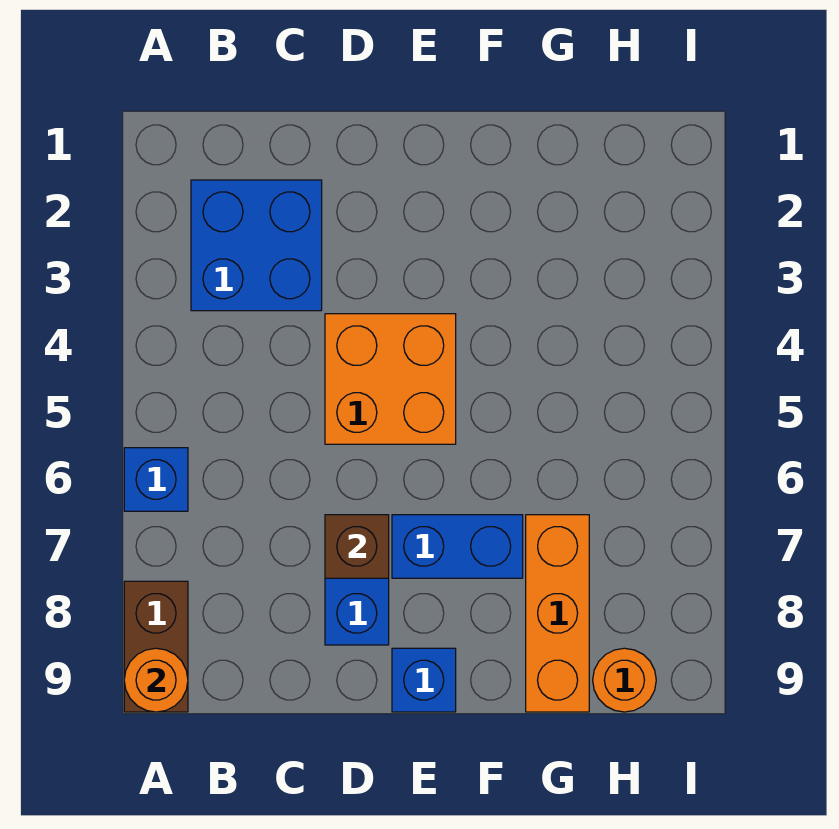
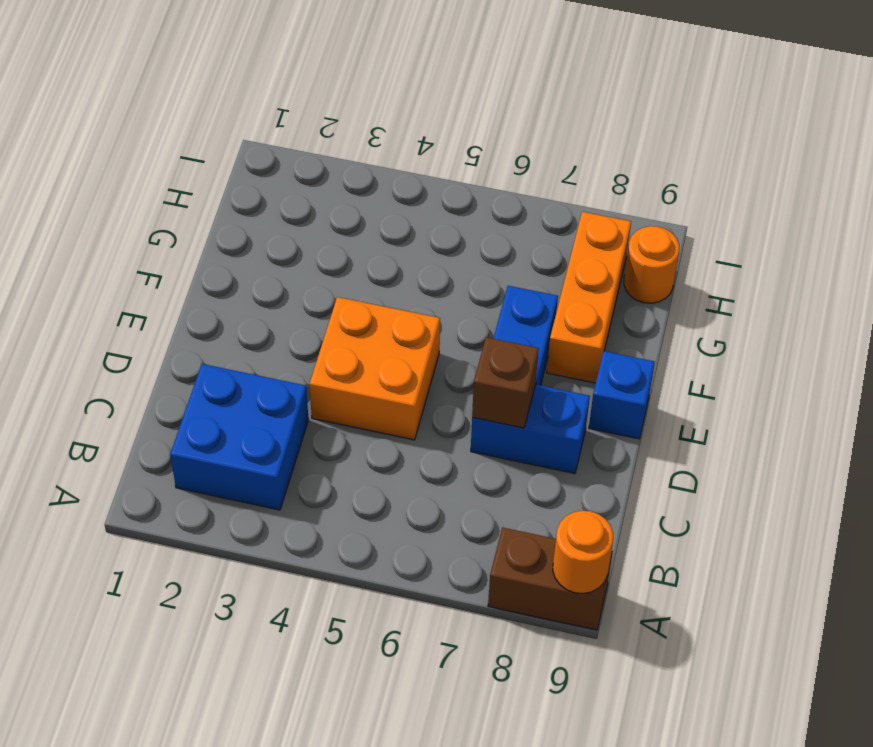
blue brick A6 level 1 -> none
orange brick G7:G9 level 1 -> orange brick F8:H8 level 1

